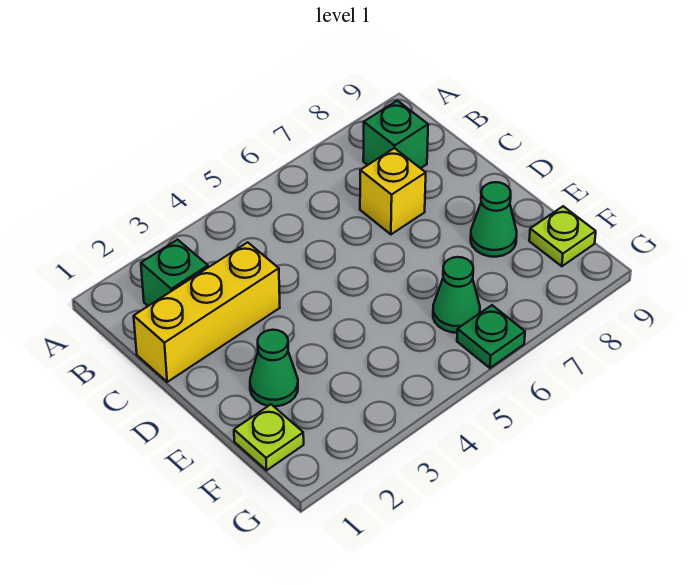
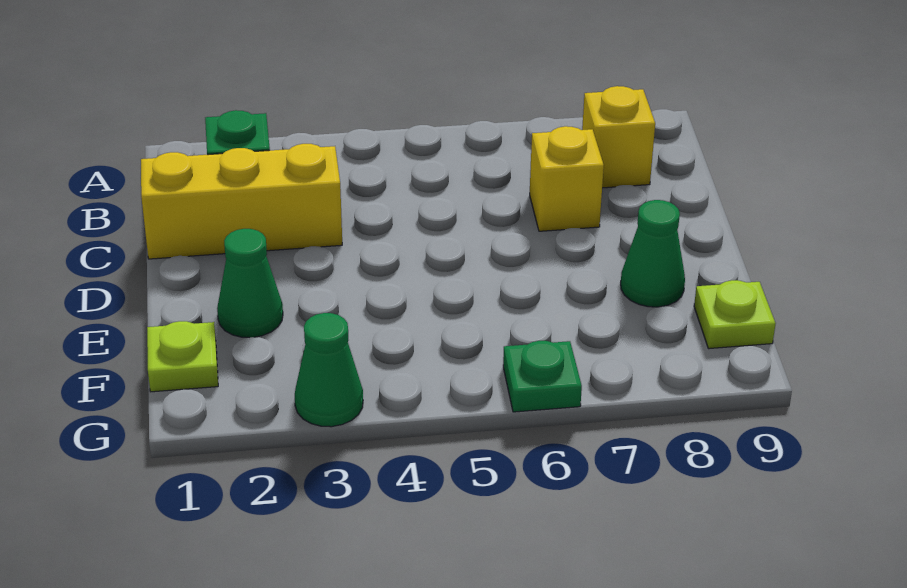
green brick B8 level 1 -> yellow brick B8 level 1
green cone F6 level 1 -> green cone G3 level 1

